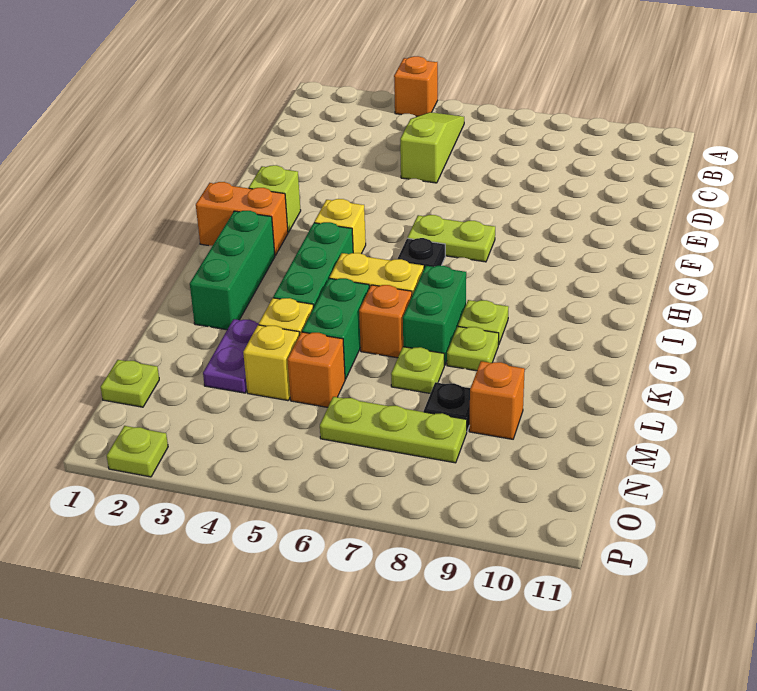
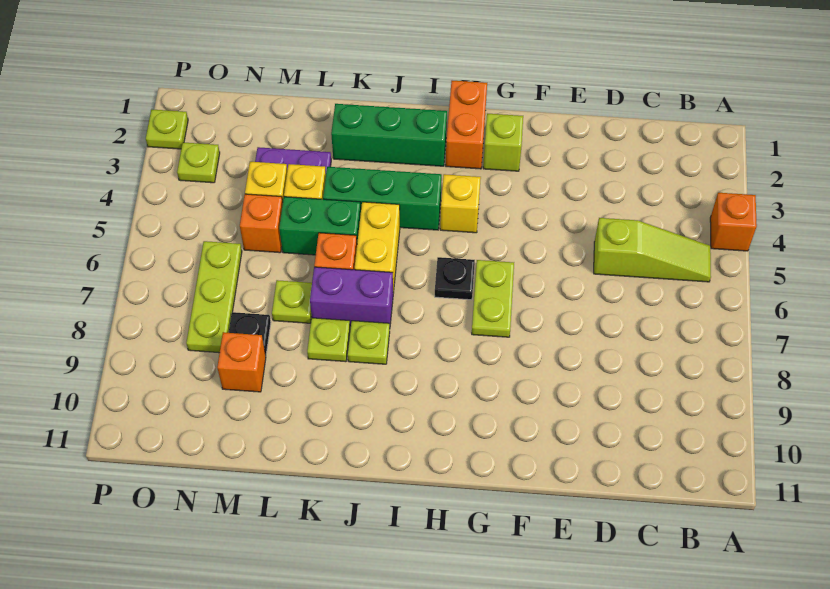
green brick J7:K7 level 1 -> purple brick J7:K7 level 1
lime plate N1 level 1 -> lime plate O3 level 1

